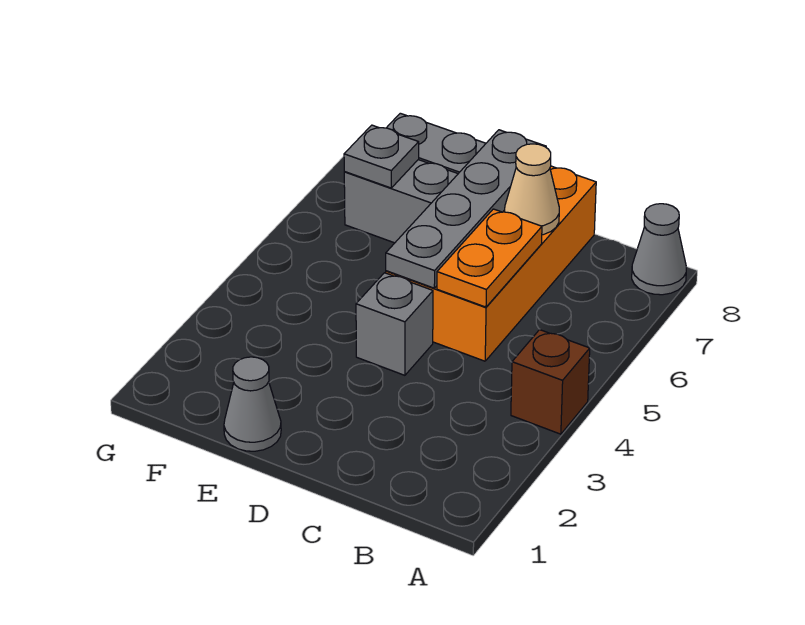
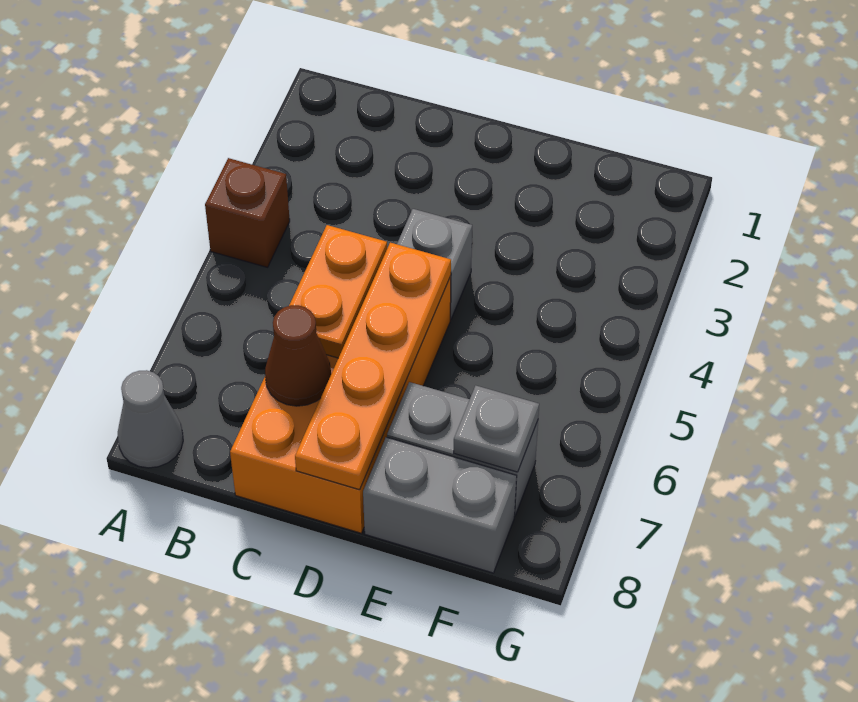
tan cone C7 level 2 -> brown cone C7 level 2
grey plate D5:D8 level 2 -> orange plate D5:D8 level 2
grey cone E1 level 1 -> none

